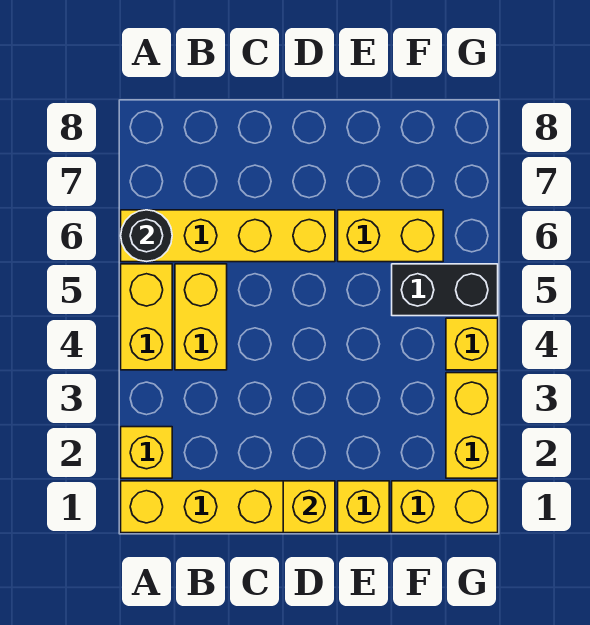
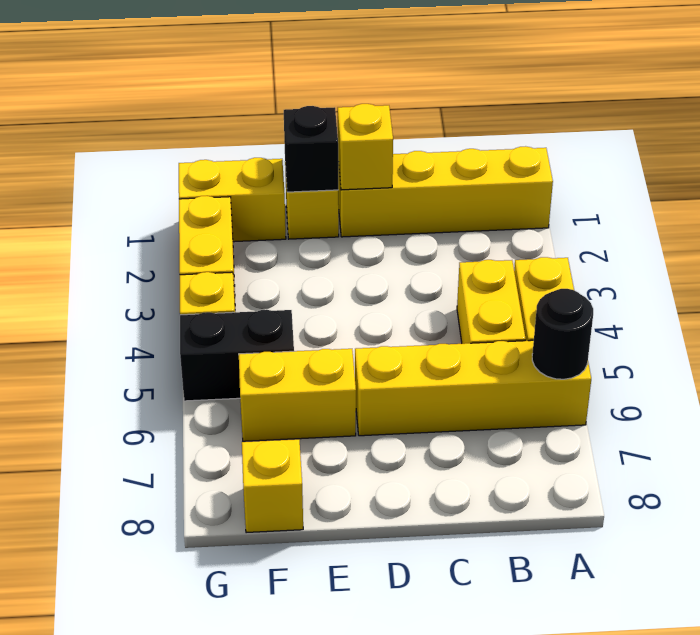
yellow brick A2 level 1 -> yellow brick F8 level 1
none -> black brick E1 level 2

